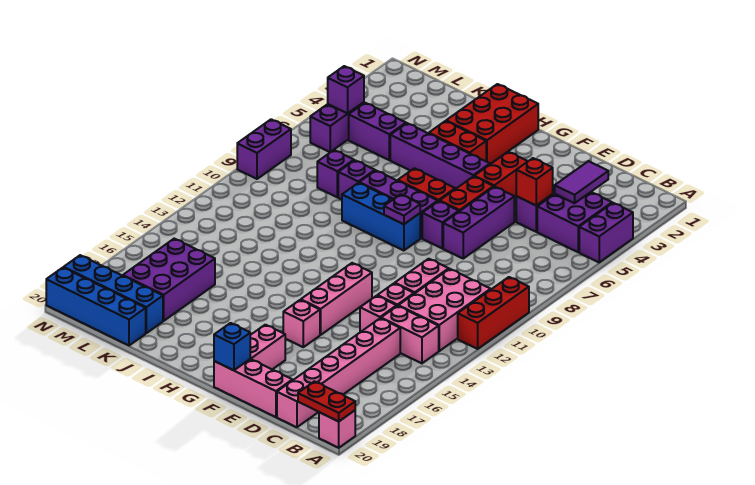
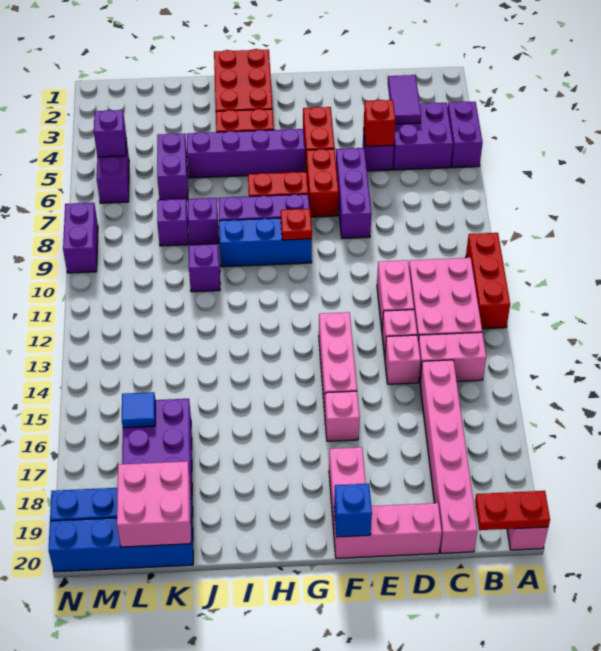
purple brick F8 level 1 -> purple brick J10 level 1
purple plate G9 level 2 -> red plate G9 level 2
purple brick K5:L5 level 1 -> purple brick K5:K6 level 1
none -> pink brick K19:L20 level 2
none -> blue tile L16 level 2

